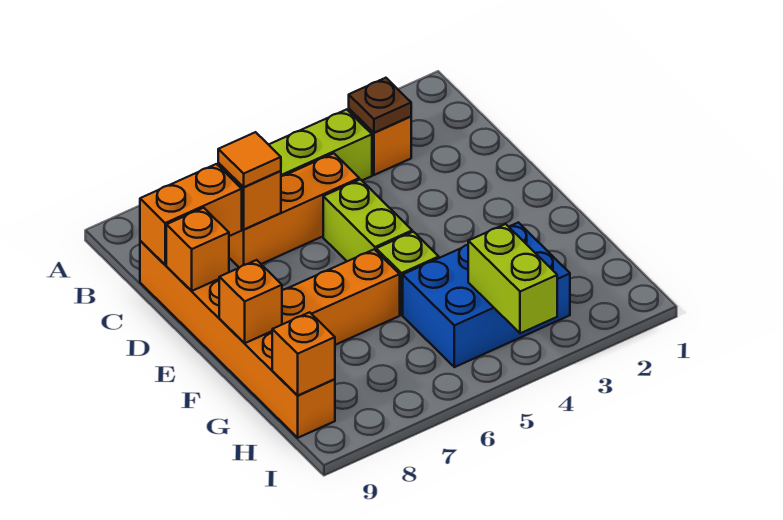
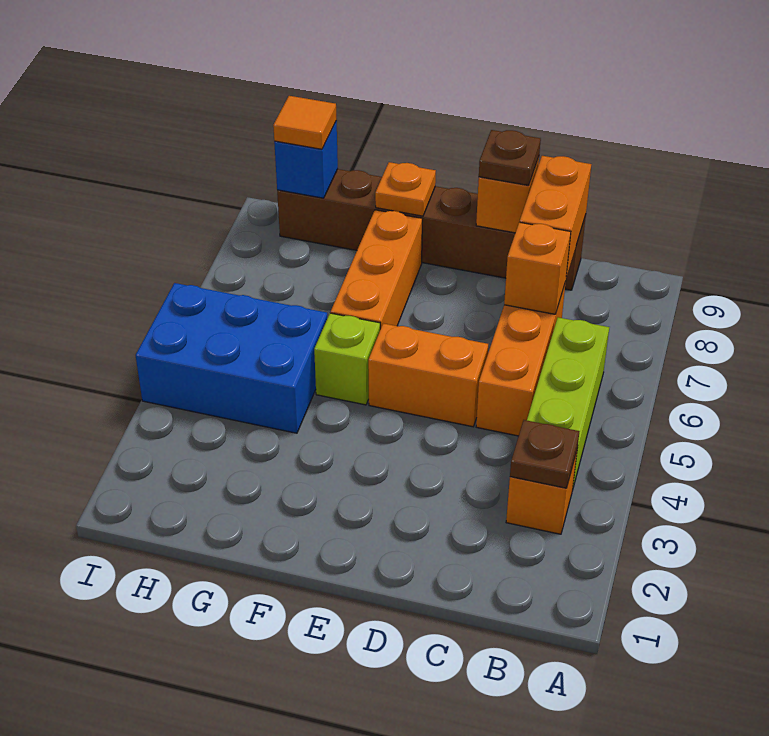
orange tile C7 level 3 -> orange tile H9 level 3
orange brick C9:H9 level 1 -> brown brick C9:H9 level 1
lime brick D5:E5 level 1 -> orange brick D5:E5 level 1
none -> brown plate D9 level 3
orange brick F9 level 2 -> orange plate F9 level 2
blue brick G3:H5 level 1 -> blue brick G4:I5 level 1
lime brick H4:I4 level 2 -> none
orange brick H9 level 2 -> blue brick H9 level 2

